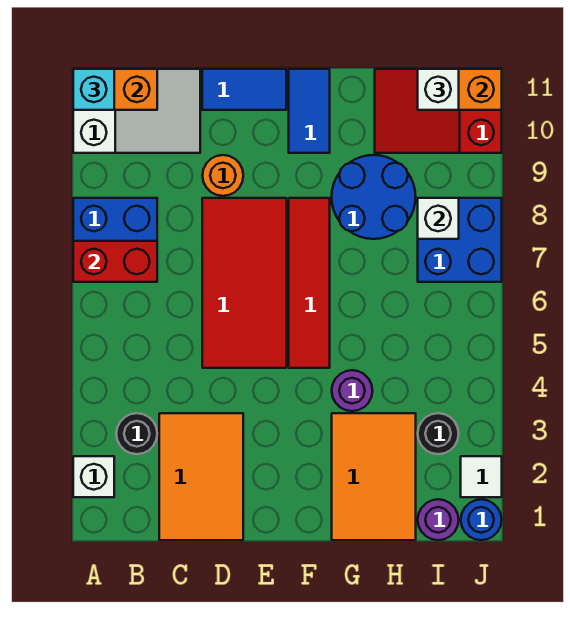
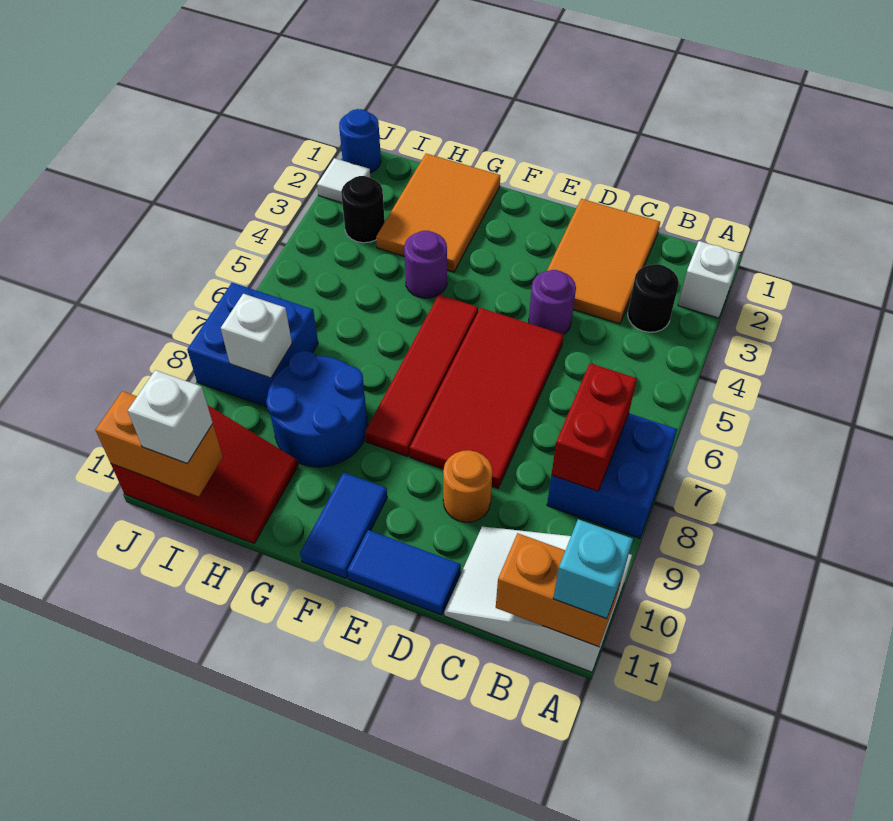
red brick A7:B7 level 2 -> red brick B7:B8 level 2
purple round brick I1 level 1 -> purple round brick D4 level 1

